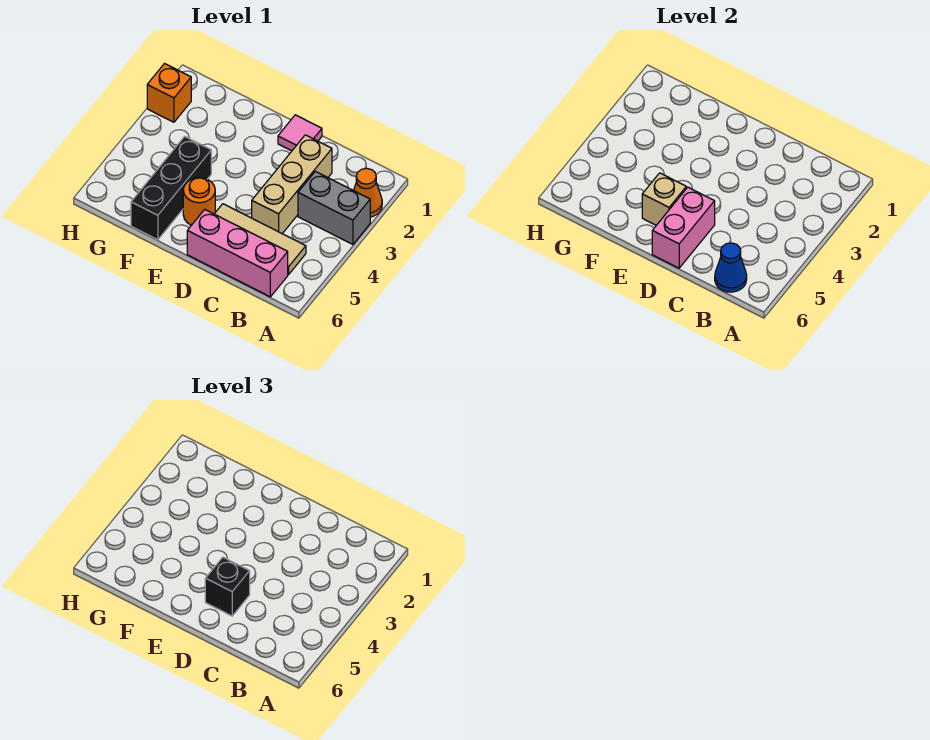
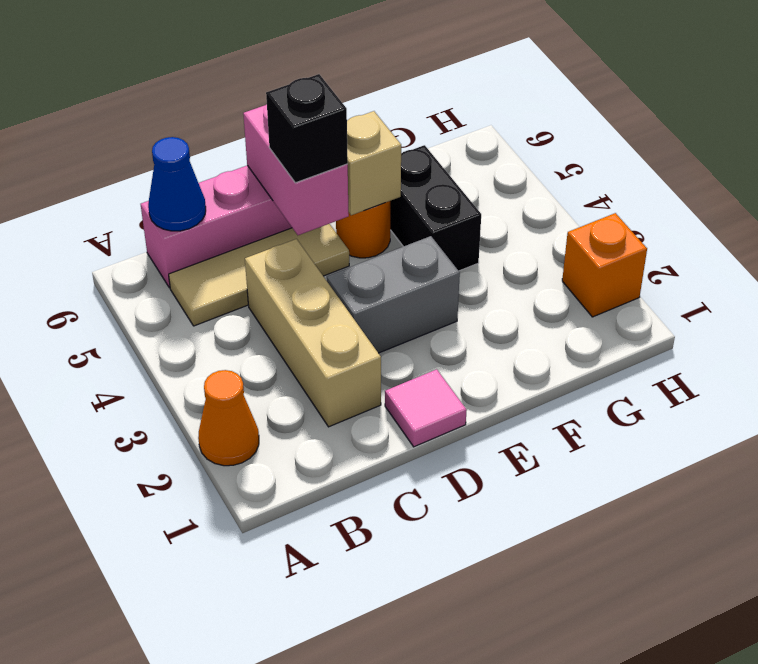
grey brick A3:B3 level 1 -> grey brick D3:E3 level 1
black brick F4:F6 level 1 -> black brick F4:F5 level 1

